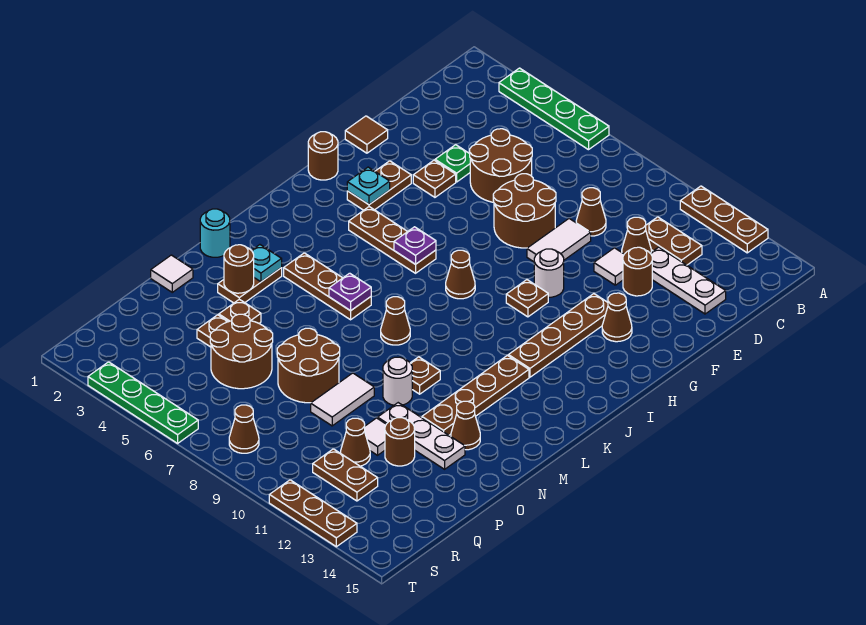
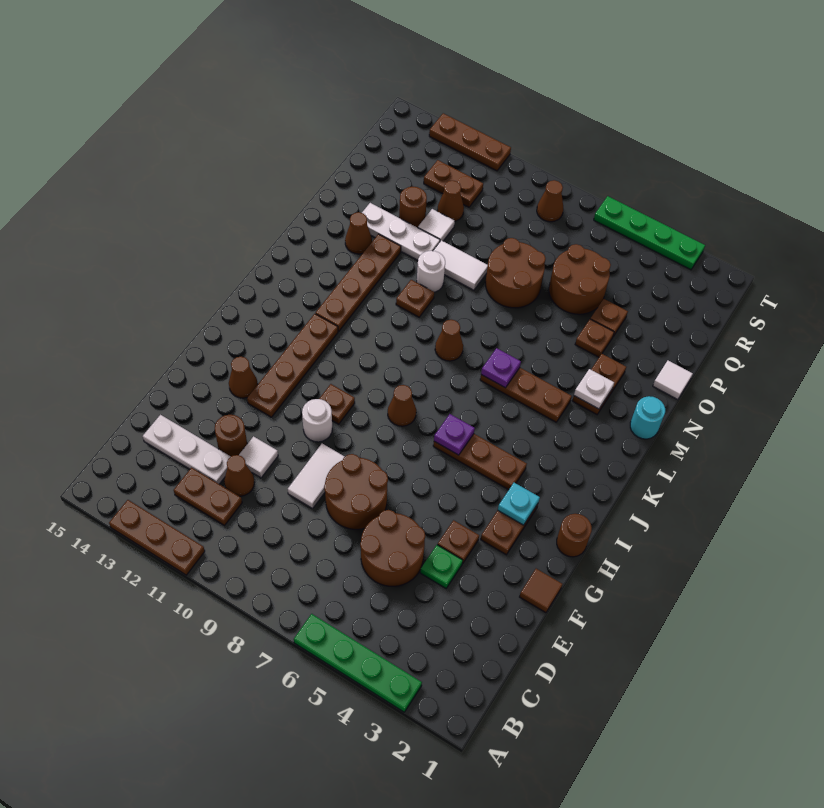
brown cone D9 level 1 -> none
cyan plate M3 level 2 -> white plate M3 level 2
brown round brick N3 level 2 -> none
white tile O9:P9 level 1 -> white tile O9:O10 level 1

